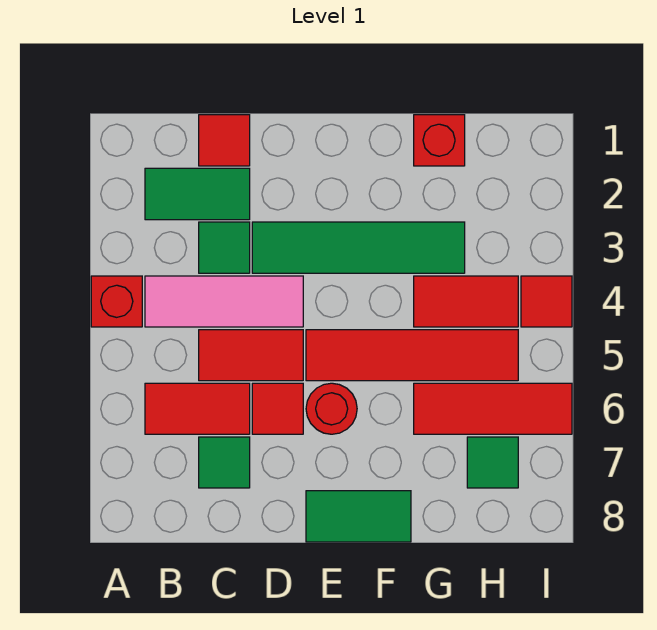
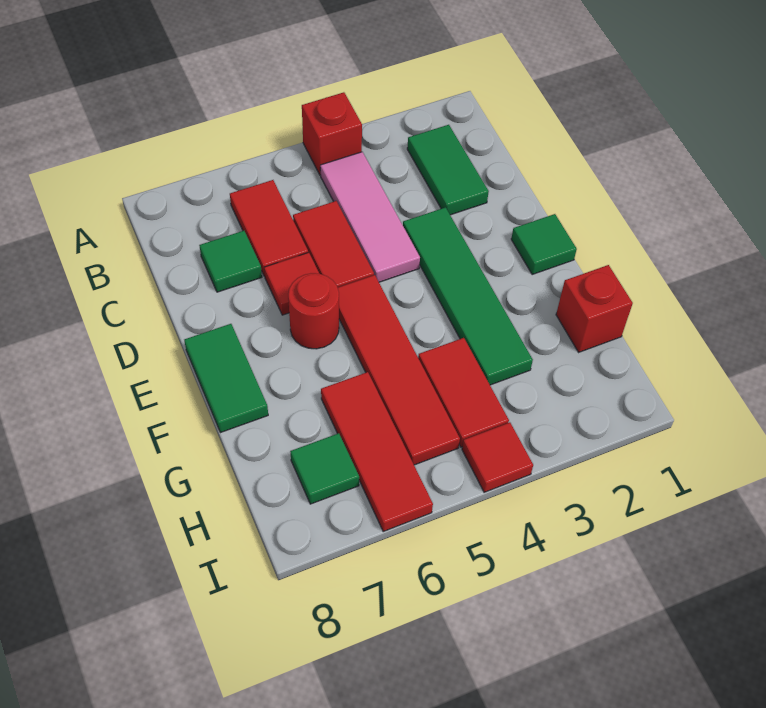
red tile C1 level 1 -> none
green tile C3 level 1 -> green tile E1 level 1

